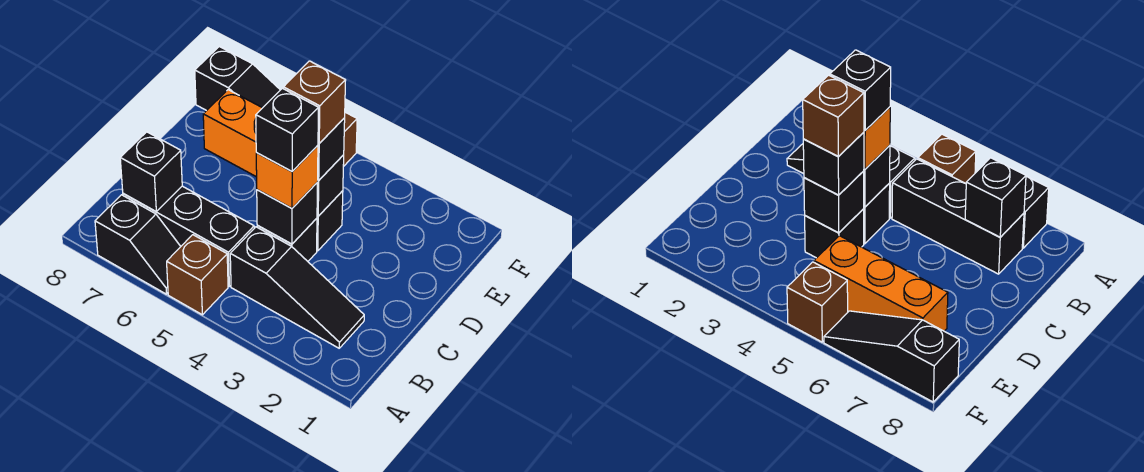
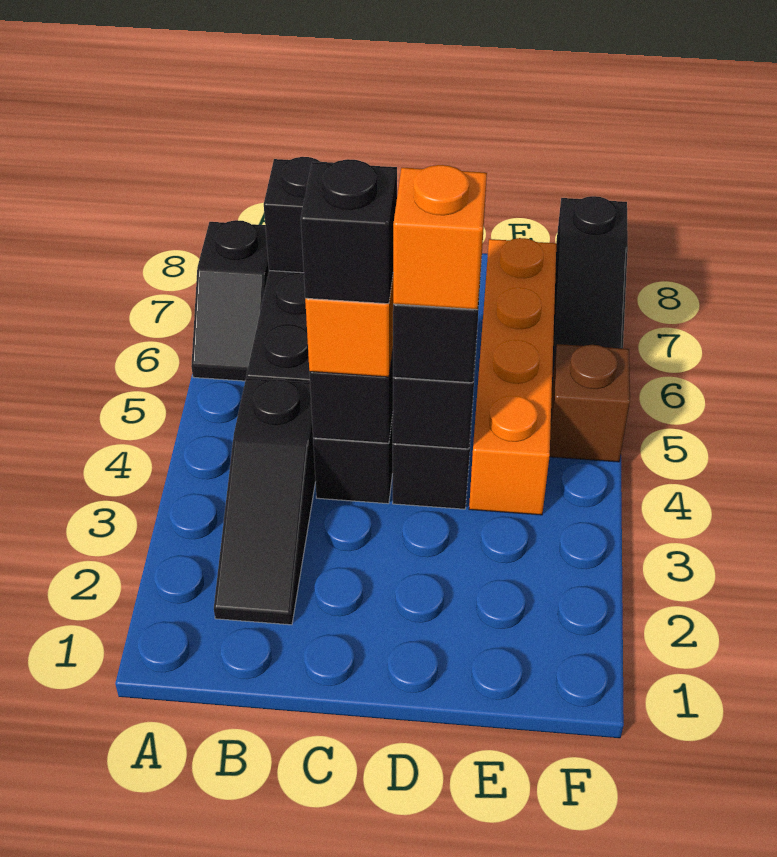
brown brick A5 level 1 -> none
brown brick D4 level 4 -> orange brick D4 level 4
orange brick E5:E7 level 1 -> orange brick E4:E7 level 1

